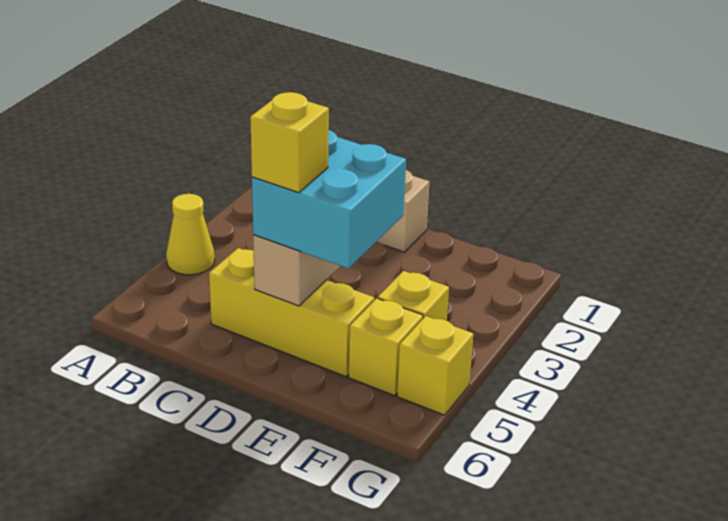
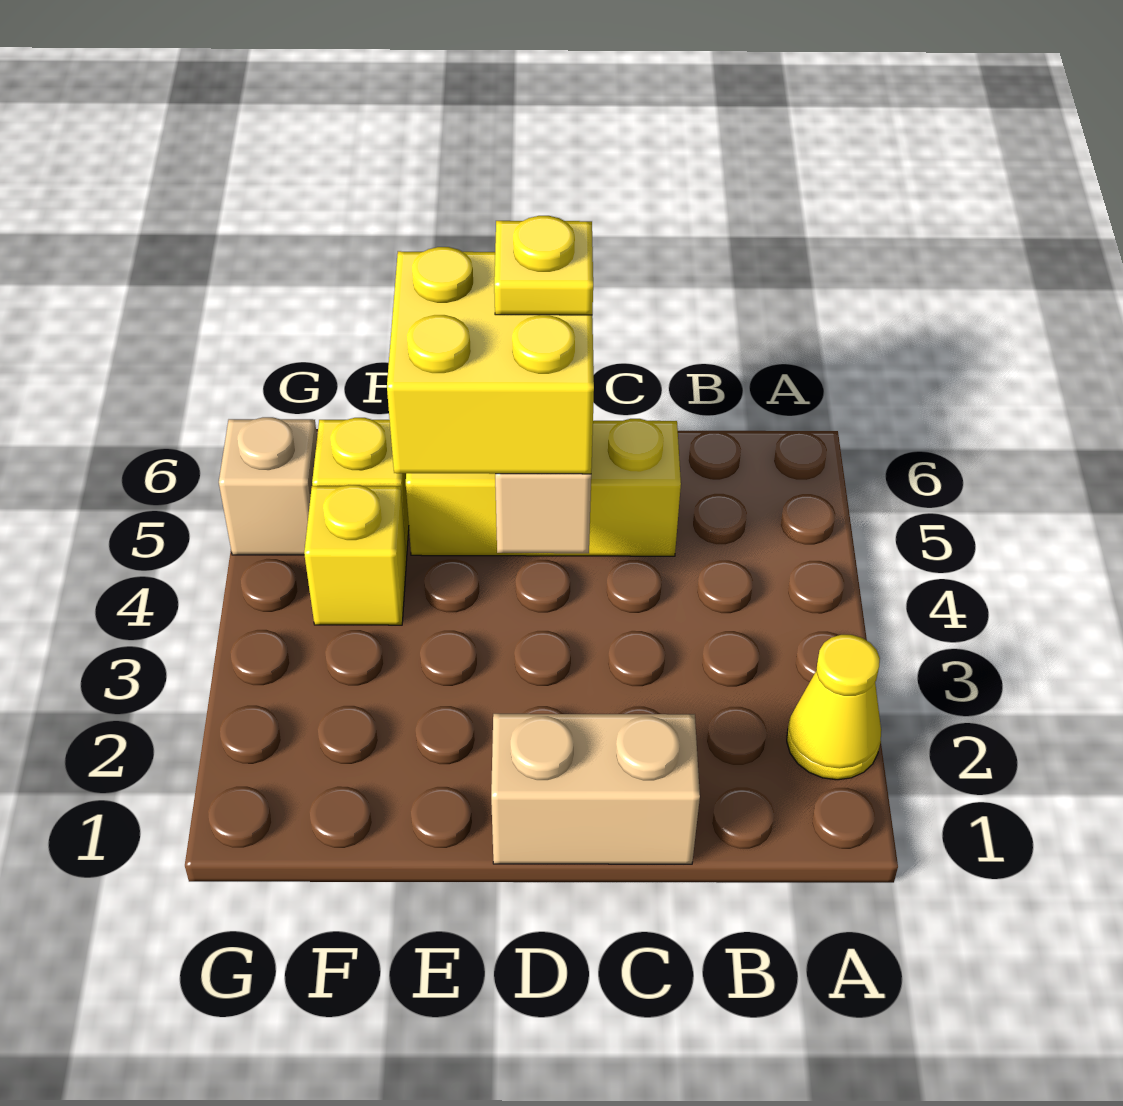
yellow cone A4 level 1 -> yellow cone A2 level 1
cyan brick D4:E5 level 3 -> yellow brick D4:E5 level 3
yellow brick D5 level 4 -> yellow plate D5 level 4
yellow brick G5 level 1 -> tan brick G5 level 1

